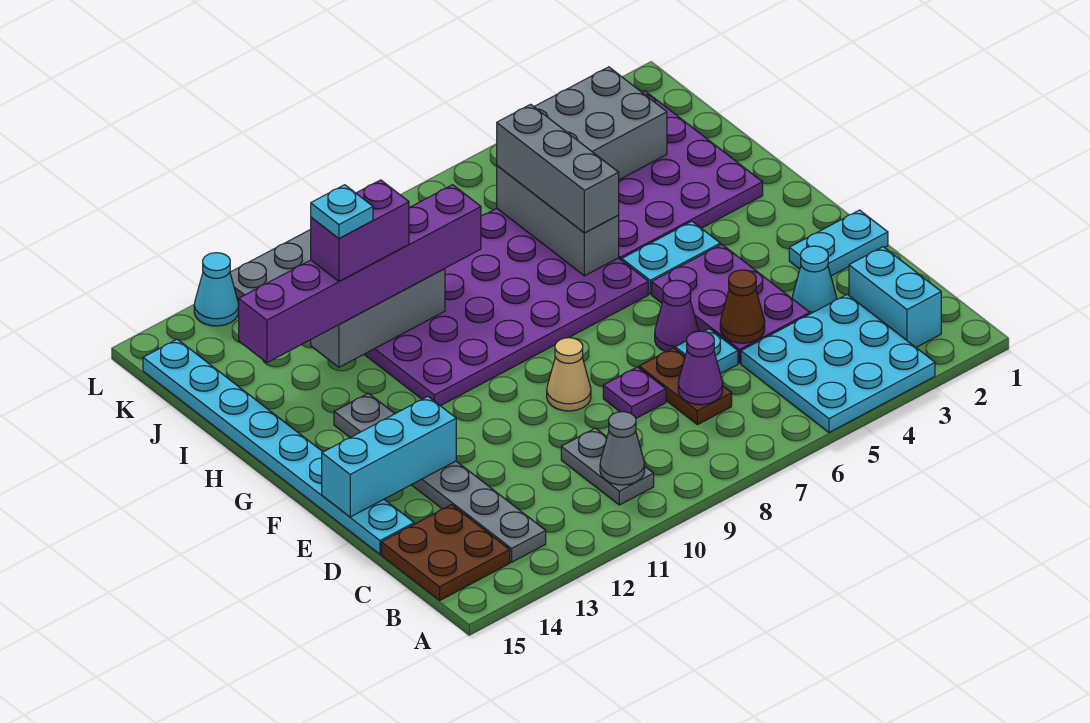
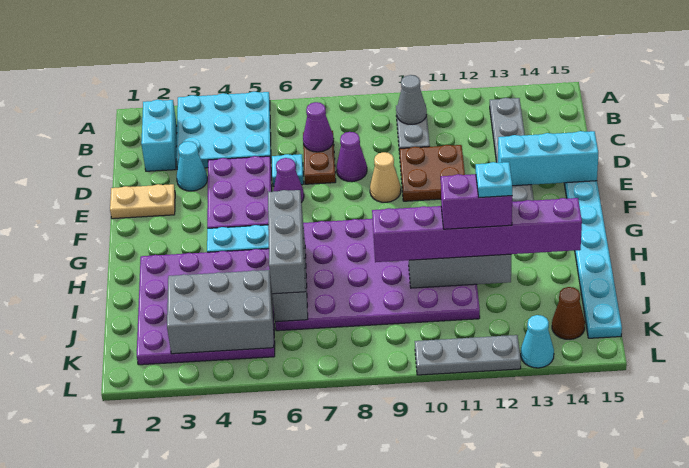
brown plate B14:C15 level 1 -> brown plate D10:E11 level 1
brown cone D5 level 2 -> brown cone K14 level 1
purple plate D8 level 1 -> purple cone D8 level 1
cyan plate E1:E2 level 1 -> tan plate E1:E2 level 1

